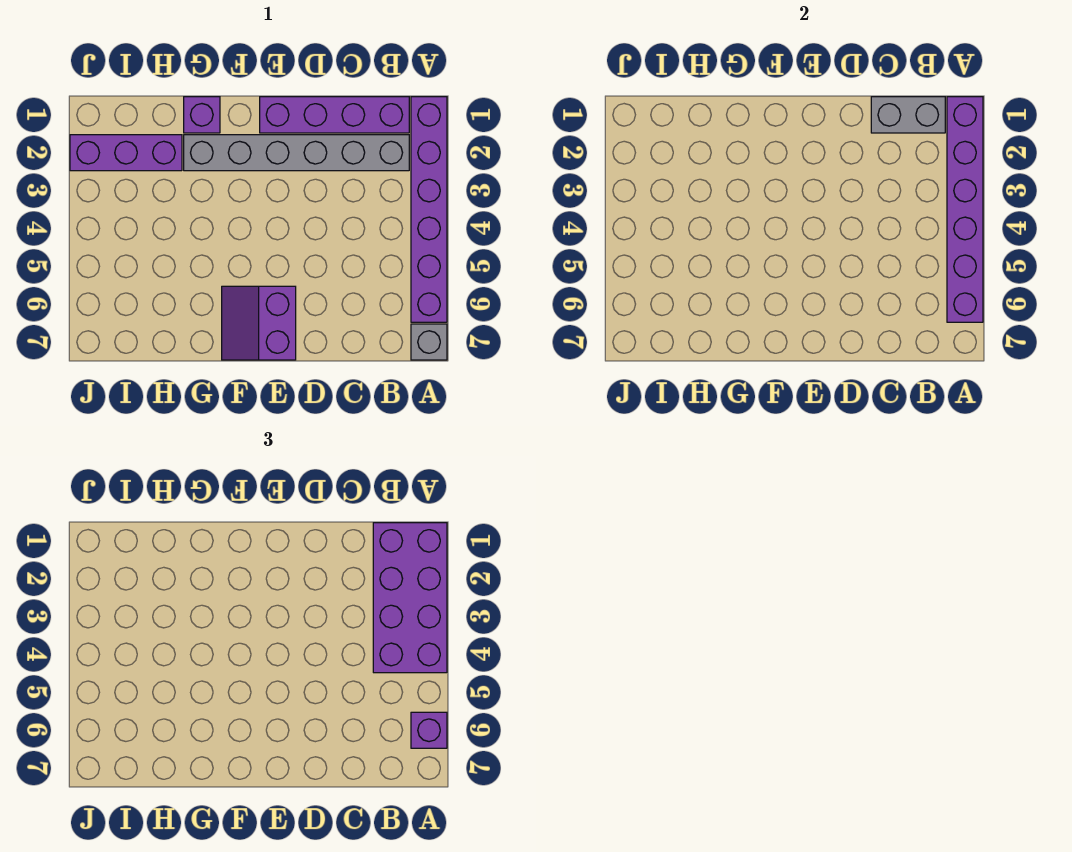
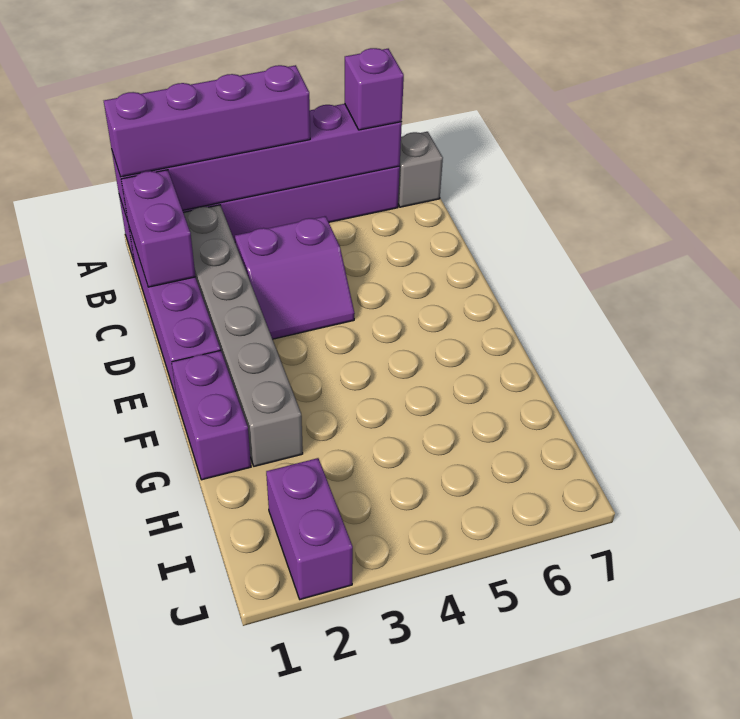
purple brick A1:B4 level 3 -> purple brick A1:A4 level 3
grey brick B1:C1 level 2 -> purple brick B1:C1 level 2
purple slope E6:F7 level 1 top E -> purple slope C3:D4 level 1 top C
purple brick G1 level 1 -> purple brick F1:G1 level 1
purple brick H2:J2 level 1 -> purple brick I2:J2 level 1

